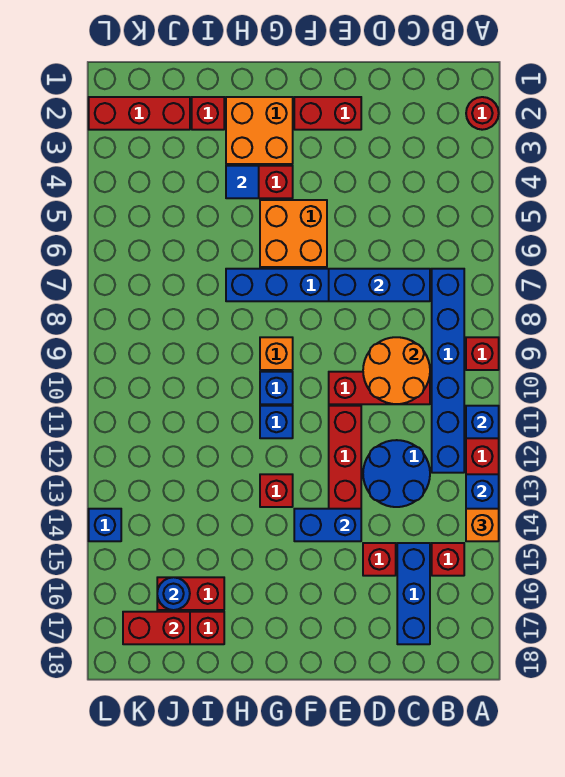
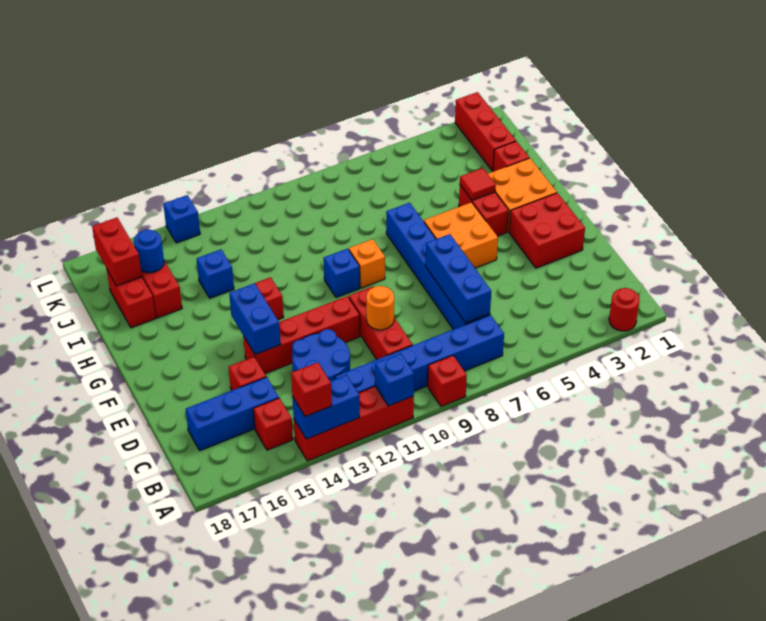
orange brick A14 level 3 -> red brick A14 level 3
orange round brick C9:D10 level 2 -> orange round brick D10 level 2
red brick E2:F2 level 1 -> red brick E2:F3 level 1
blue brick G11 level 1 -> blue brick I14 level 1
blue tile H4 level 2 -> red tile H4 level 2

